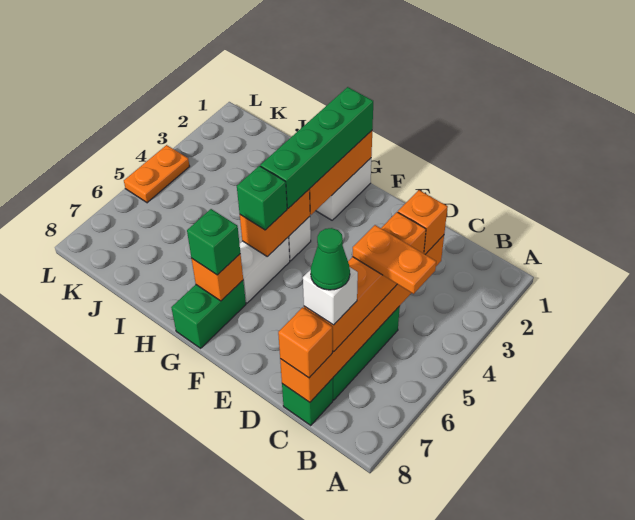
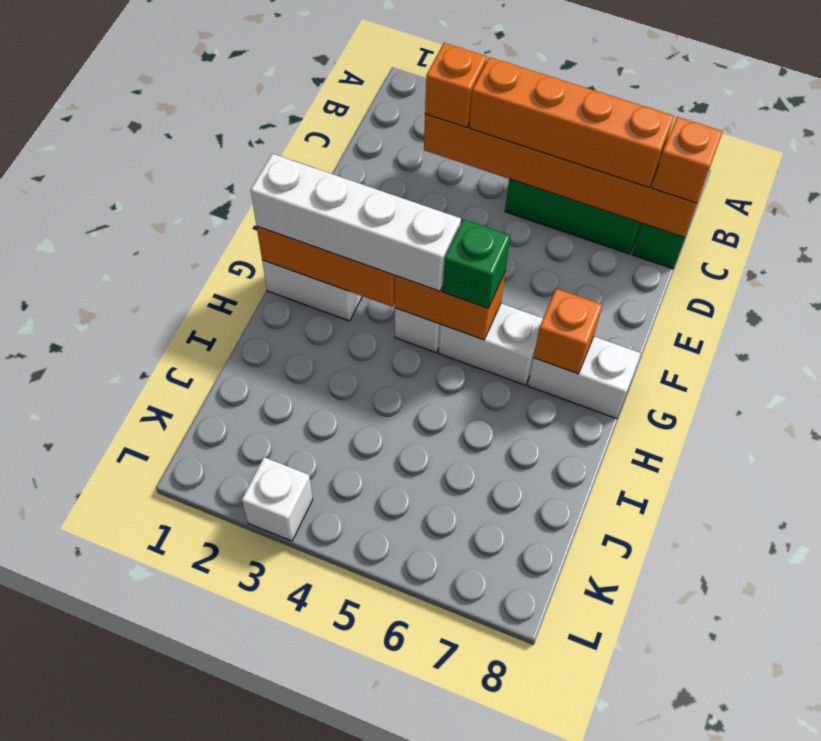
orange plate B5:C5 level 4 -> none
white brick C7 level 4 -> white brick L3 level 1
green cone C7 level 5 -> none
green brick G1:G4 level 3 -> white brick G1:G4 level 3
green brick G7:G8 level 1 -> white brick G7:G8 level 1
green brick G7 level 3 -> none
orange plate L4:L5 level 1 -> none

